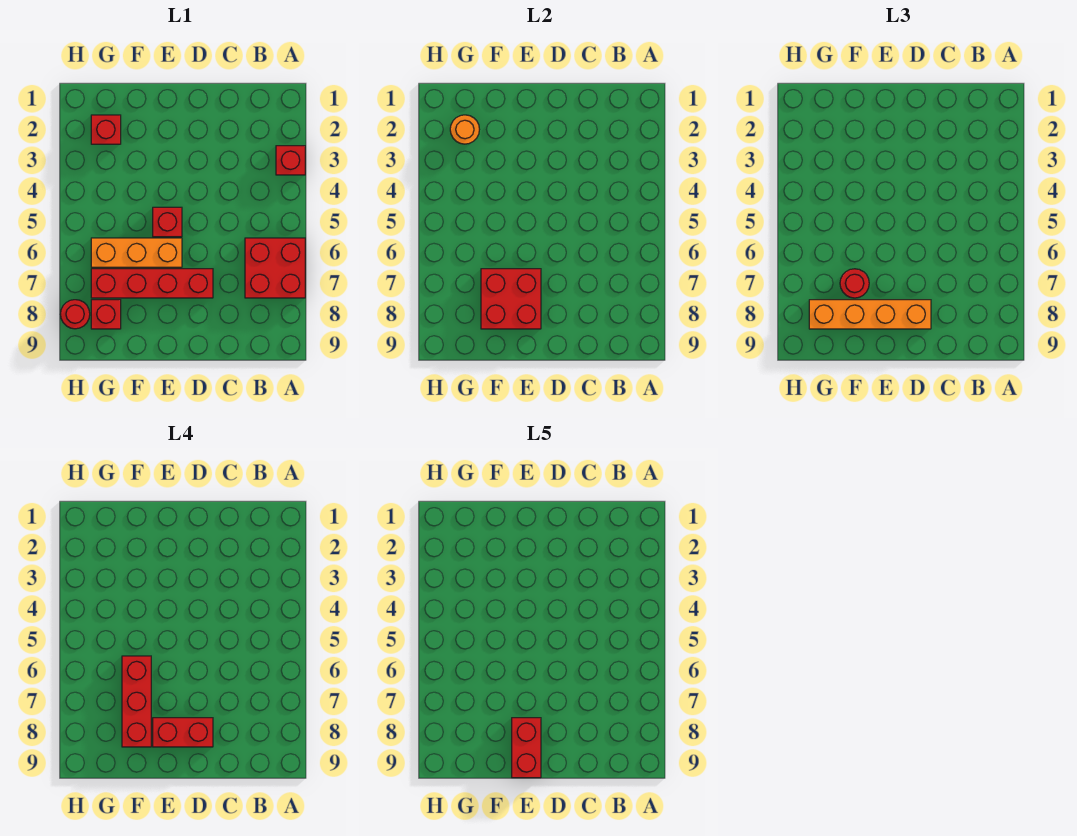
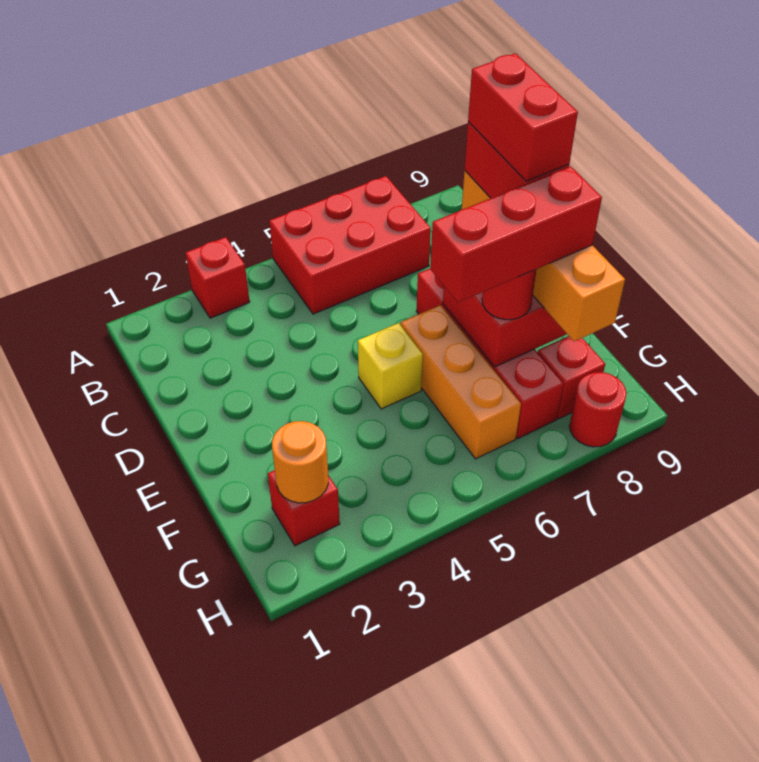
red brick A6:B7 level 1 -> red brick A5:B7 level 1
red brick E5 level 1 -> yellow brick E5 level 1
red brick E8:E9 level 5 -> red brick D8:E8 level 5

